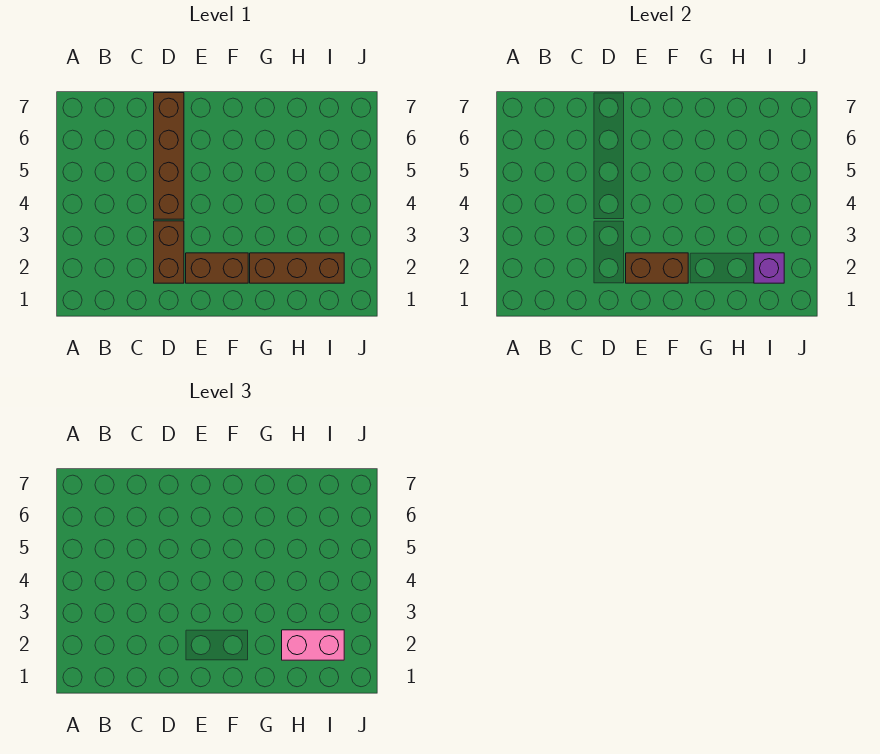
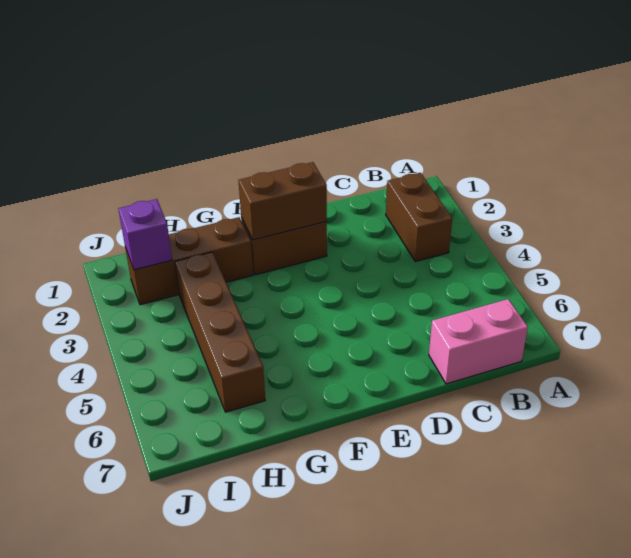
brown brick D2:D3 level 1 -> brown brick B2:B3 level 1
brown brick D4:D7 level 1 -> brown brick H3:H6 level 1
pink brick H2:I2 level 3 -> pink brick B7:C7 level 1

